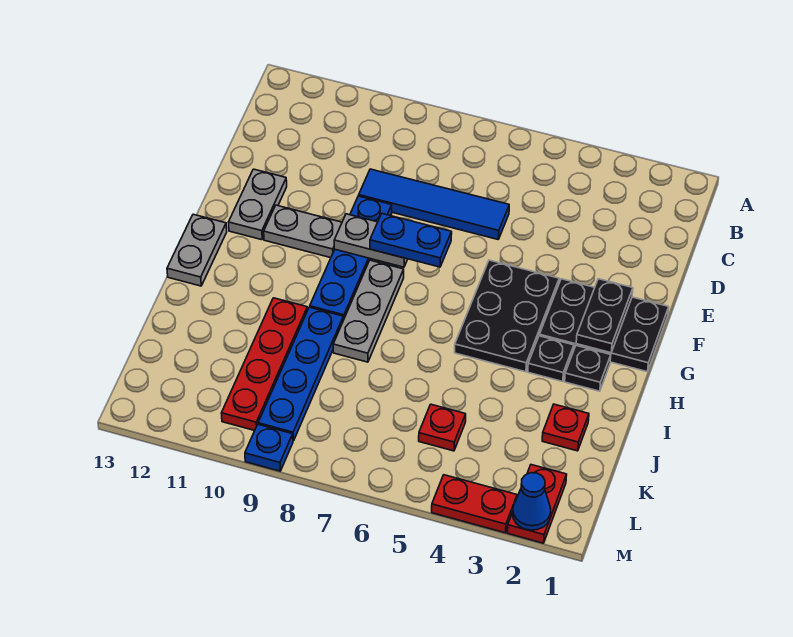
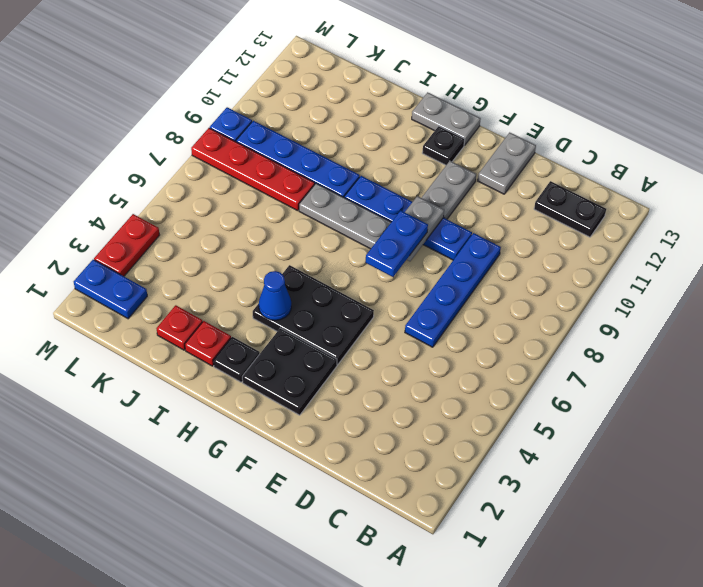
blue tile D6:D9 level 1 -> blue plate D6:D9 level 1
grey plate E12:F12 level 1 -> grey plate E12:E13 level 1
black plate F1:G3 level 1 -> black plate F2:G3 level 1
black plate F2:G2 level 2 -> black plate B12:C12 level 1
black plate H3 level 1 -> black plate G12 level 1
red plate I10:L10 level 1 -> red plate J8:M8 level 1
red plate K5 level 1 -> red plate I2 level 1
red plate L2:M2 level 1 -> blue plate L2:M2 level 1
blue cone M2 level 2 -> blue cone H4 level 2

